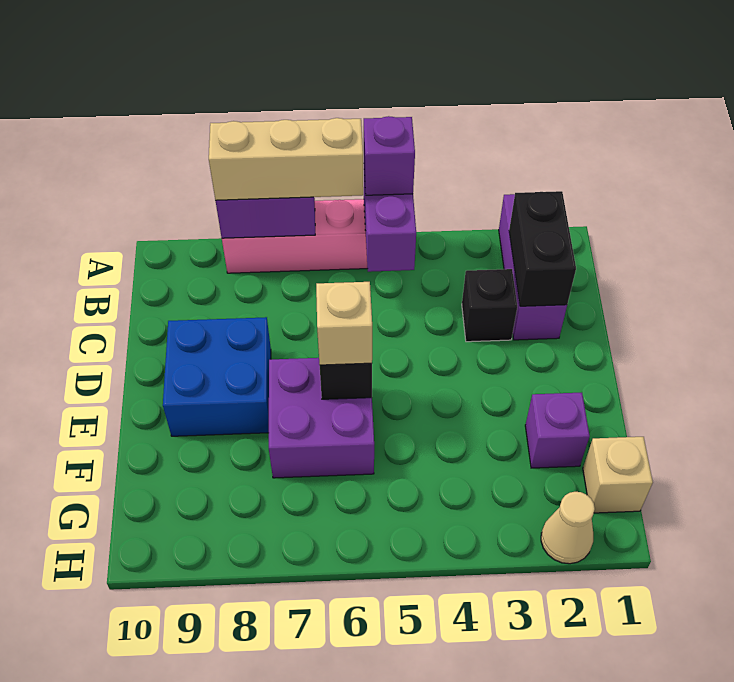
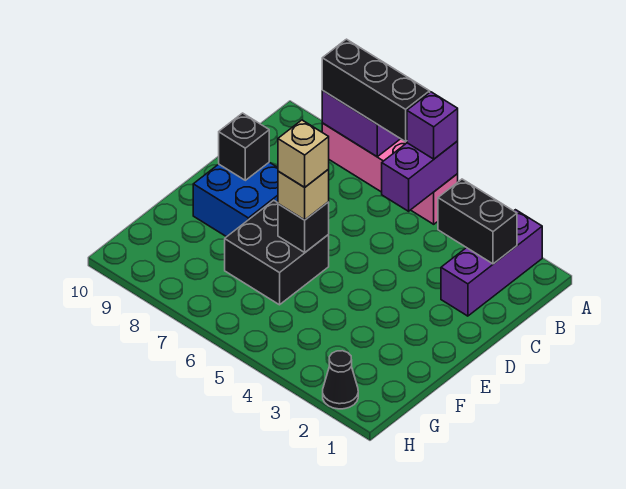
tan brick A6:A8 level 3 -> black brick A6:A8 level 3
black brick B2:C2 level 2 -> black brick B2:B3 level 2
black brick C3 level 1 -> black brick D9 level 2
purple brick E6:F7 level 1 -> black brick E6:F7 level 1
purple brick F2 level 1 -> none
tan brick G1 level 1 -> tan brick E6 level 4
tan cone H2 level 1 -> black cone H2 level 1

